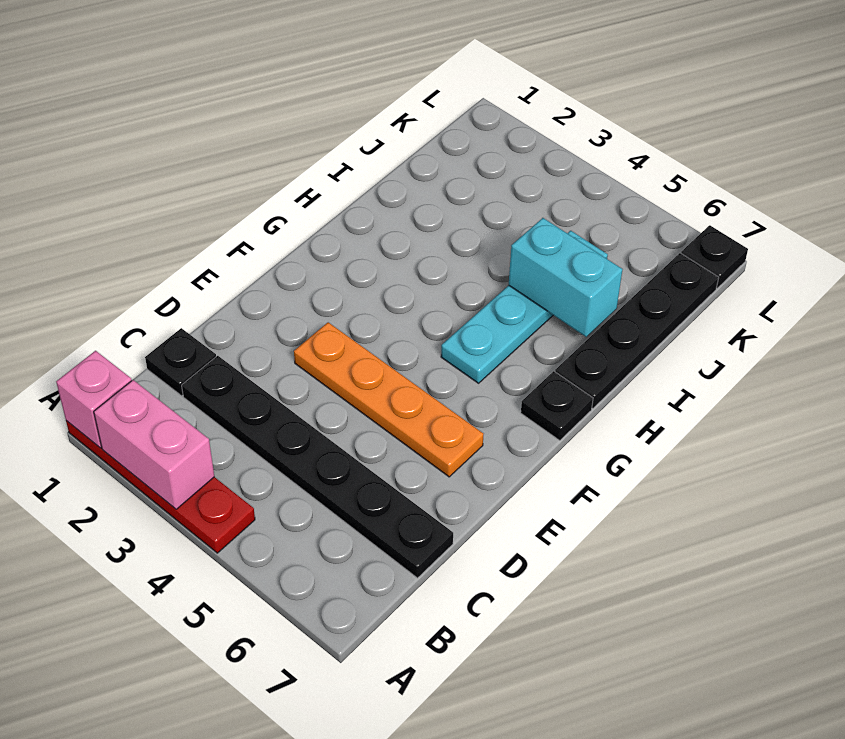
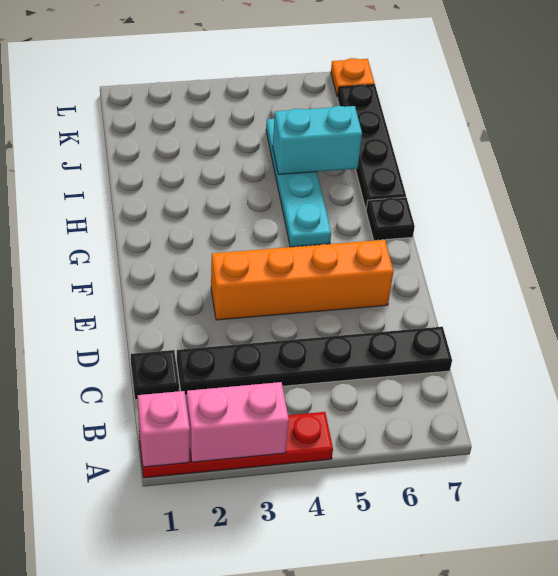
orange plate E3:E6 level 1 -> orange brick E3:E6 level 1
black plate L7 level 1 -> orange plate L7 level 1

